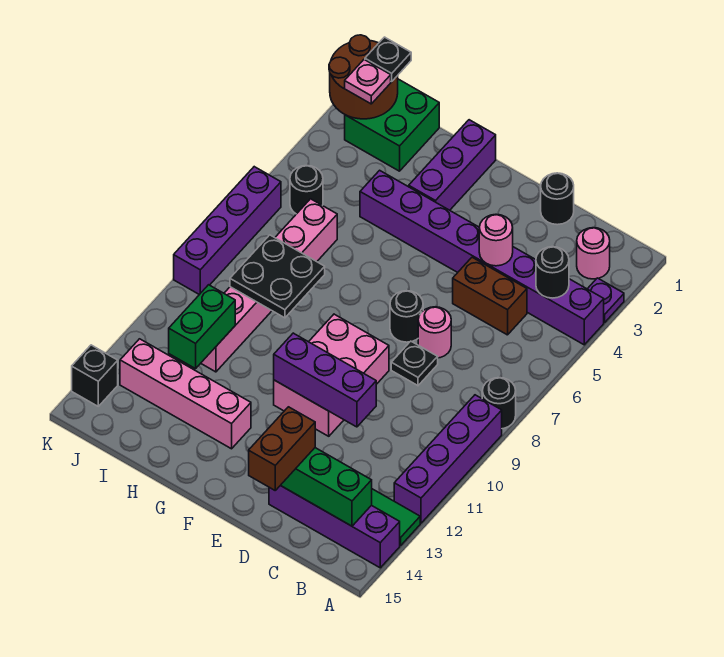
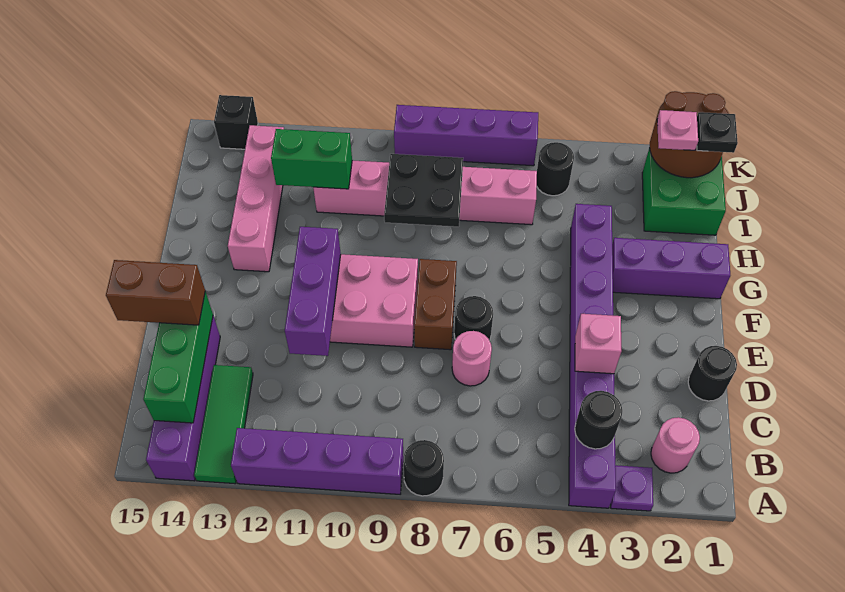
brown brick C5:D5 level 1 -> brown brick E8:F8 level 1
pink round brick D4 level 2 -> pink brick D4 level 2
black plate D8 level 1 -> none

